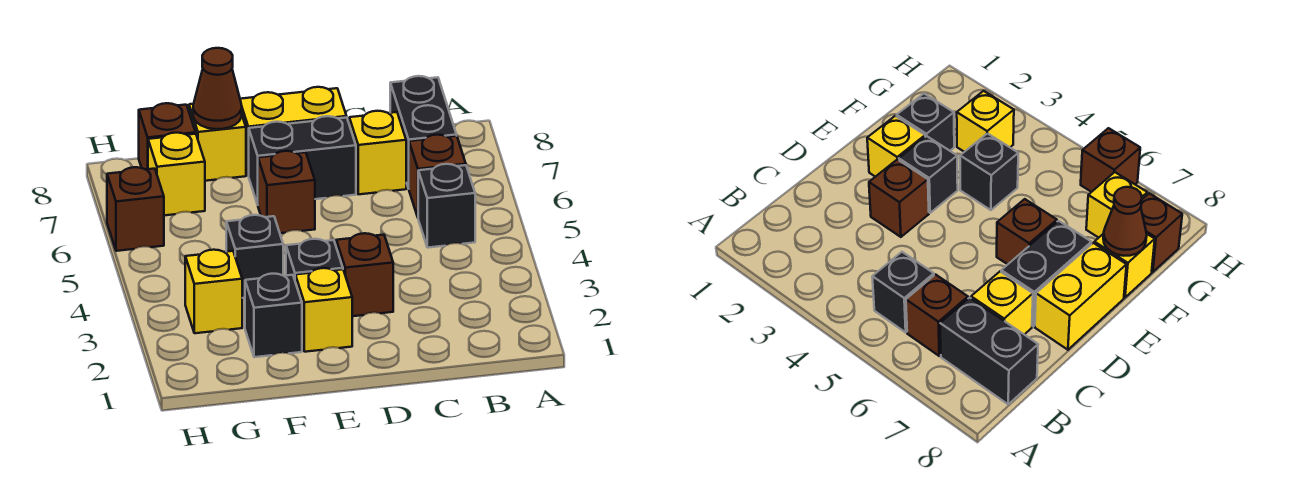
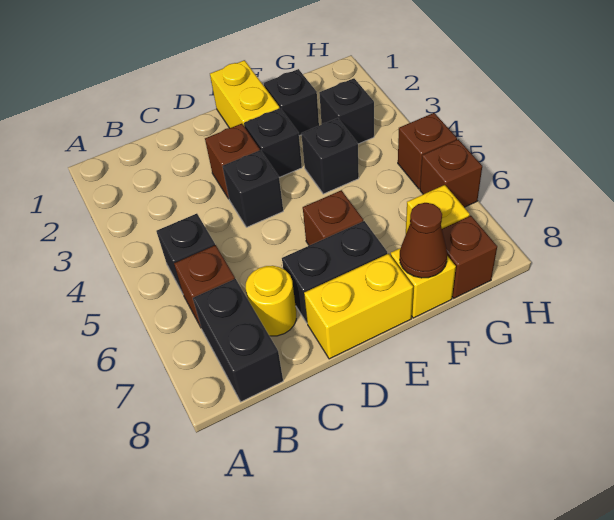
yellow brick C7 level 1 -> yellow round brick C7 level 1
none -> black brick D4 level 1
yellow brick E2 level 1 -> yellow brick E1:E2 level 1
yellow brick G3 level 1 -> black brick G3 level 1
none -> brown brick H5 level 1

